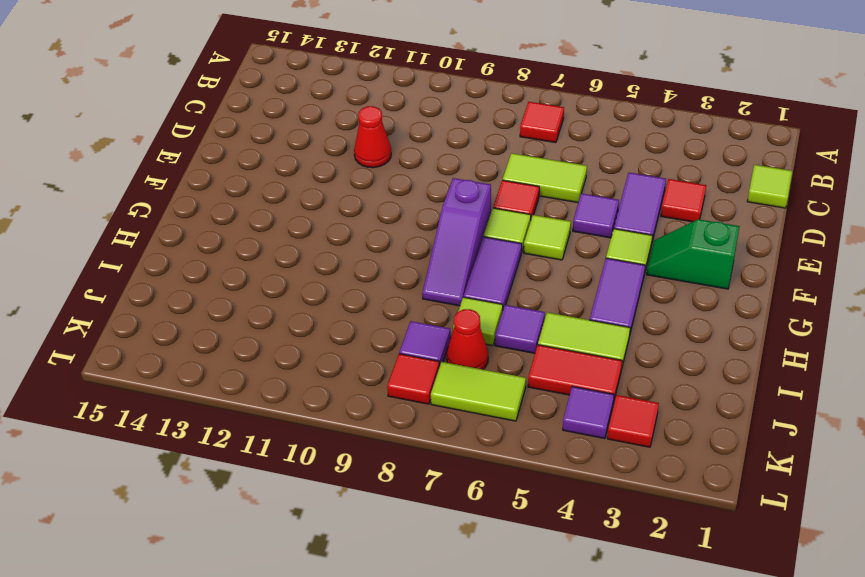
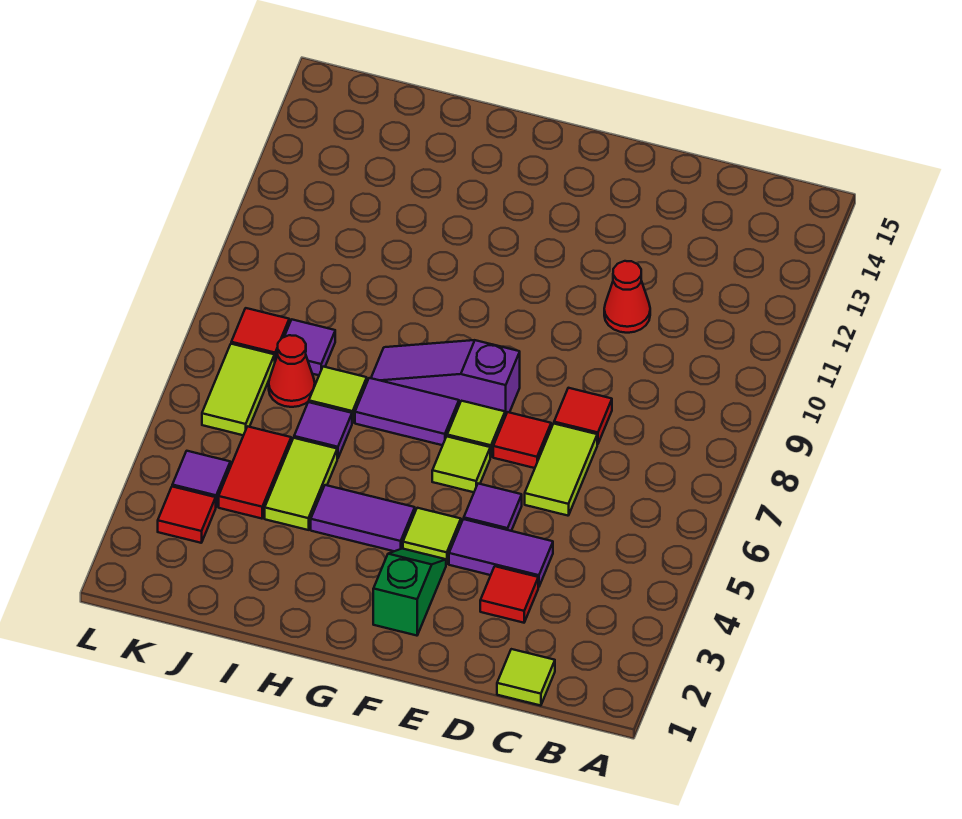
red tile B7 level 1 -> red tile D8 level 1

